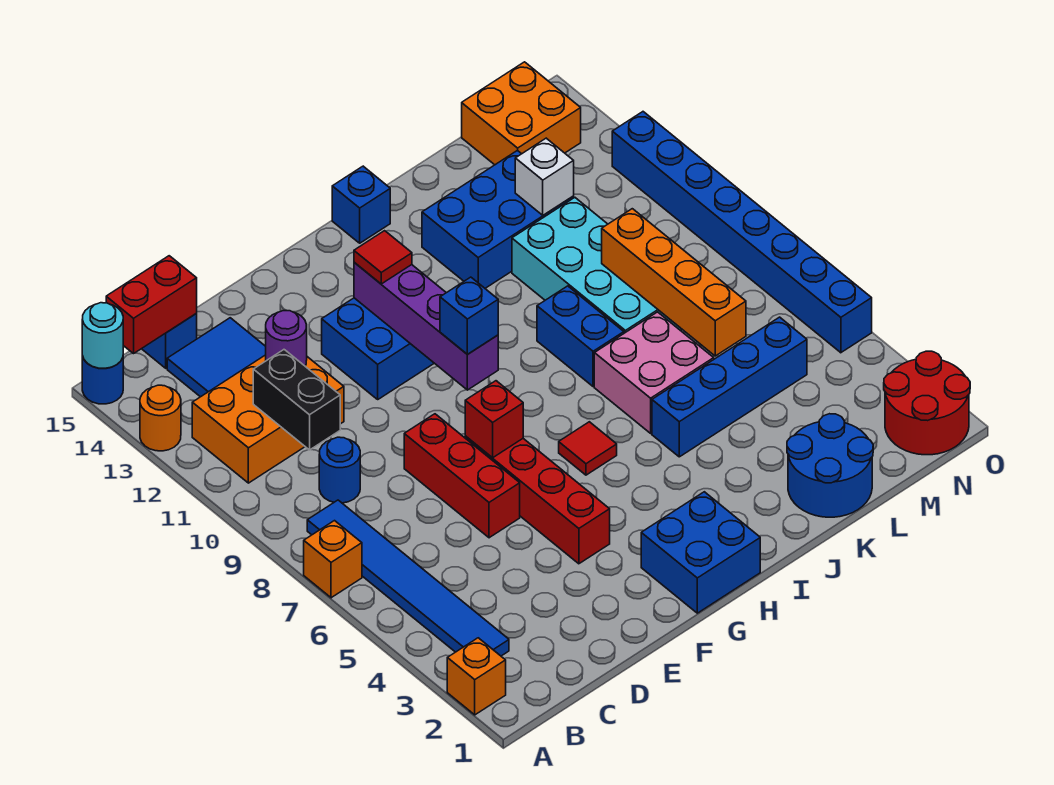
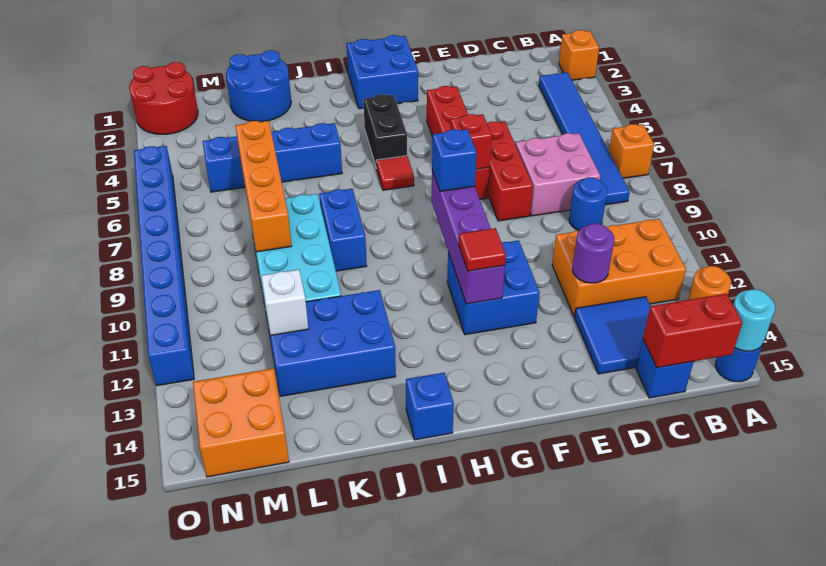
black brick C10:C11 level 2 -> black brick H4:H5 level 1
pink brick J6:K7 level 1 -> pink brick C7:D8 level 1

